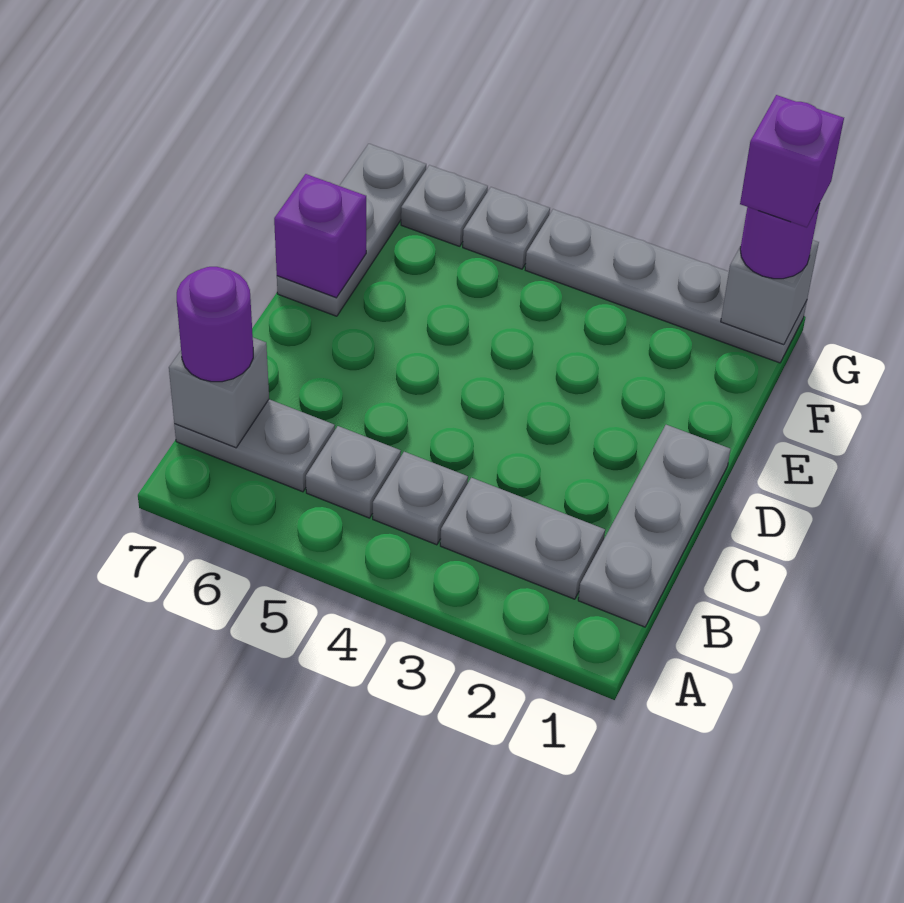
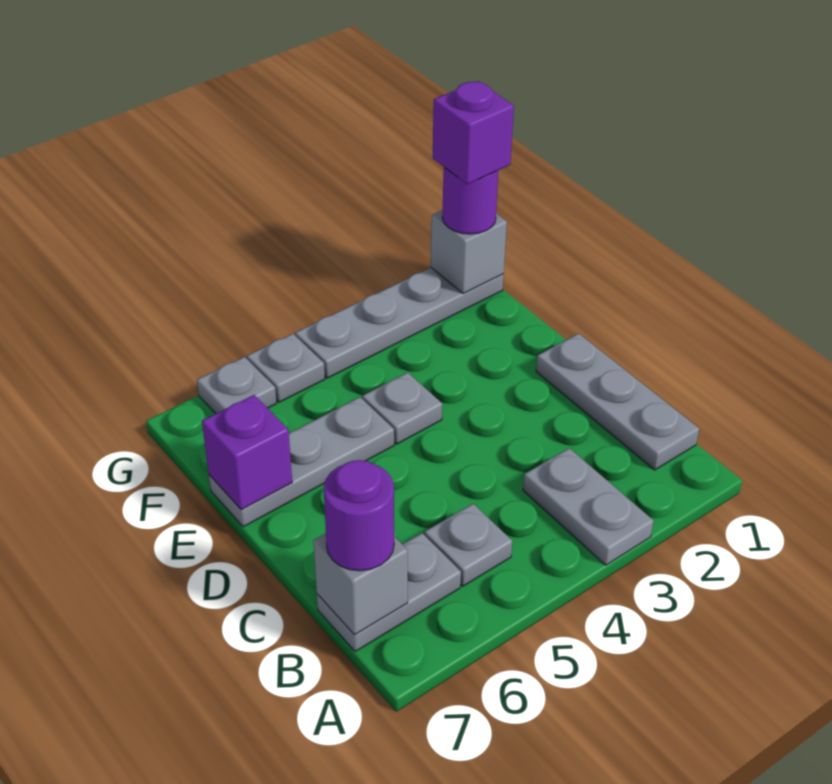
grey plate B2:B3 level 1 -> grey plate A3:B3 level 1
grey plate B4 level 1 -> grey plate E4 level 1
grey plate E7:G7 level 1 -> grey plate E5:E7 level 1

